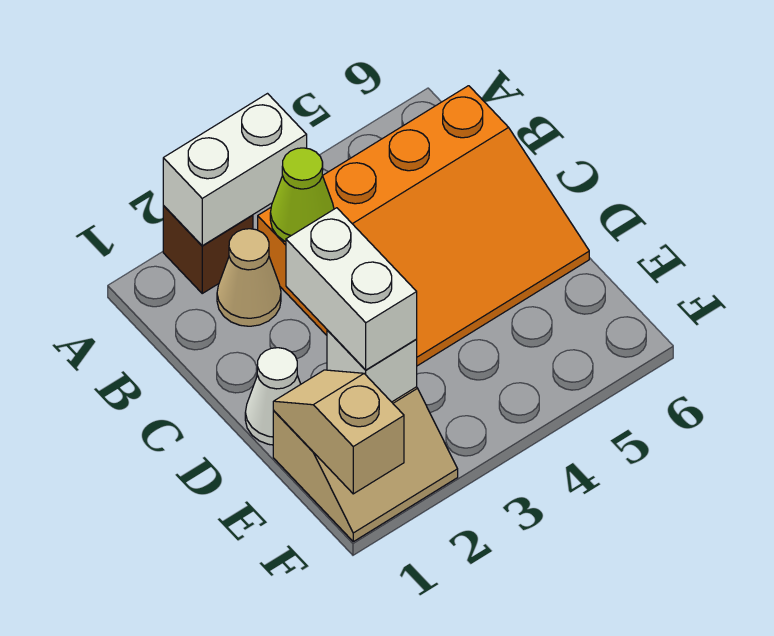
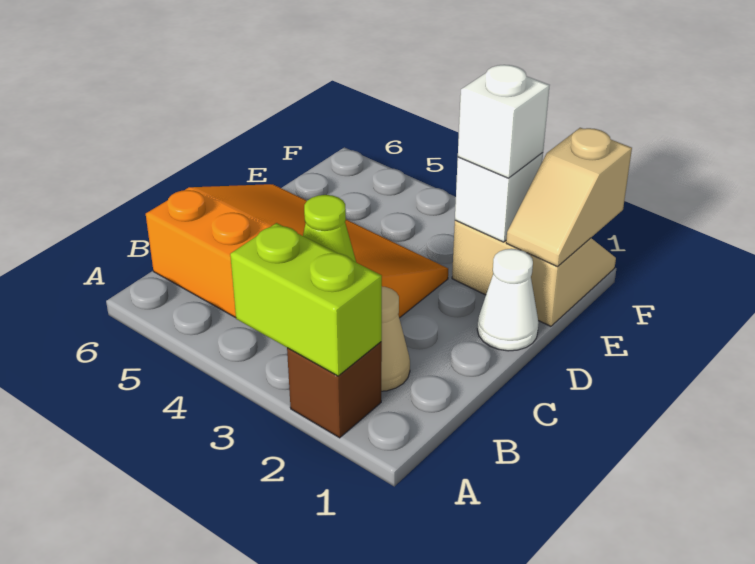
white brick A2:A3 level 2 -> lime brick A2:A3 level 2
white brick D2:E2 level 3 -> white brick E2 level 3

